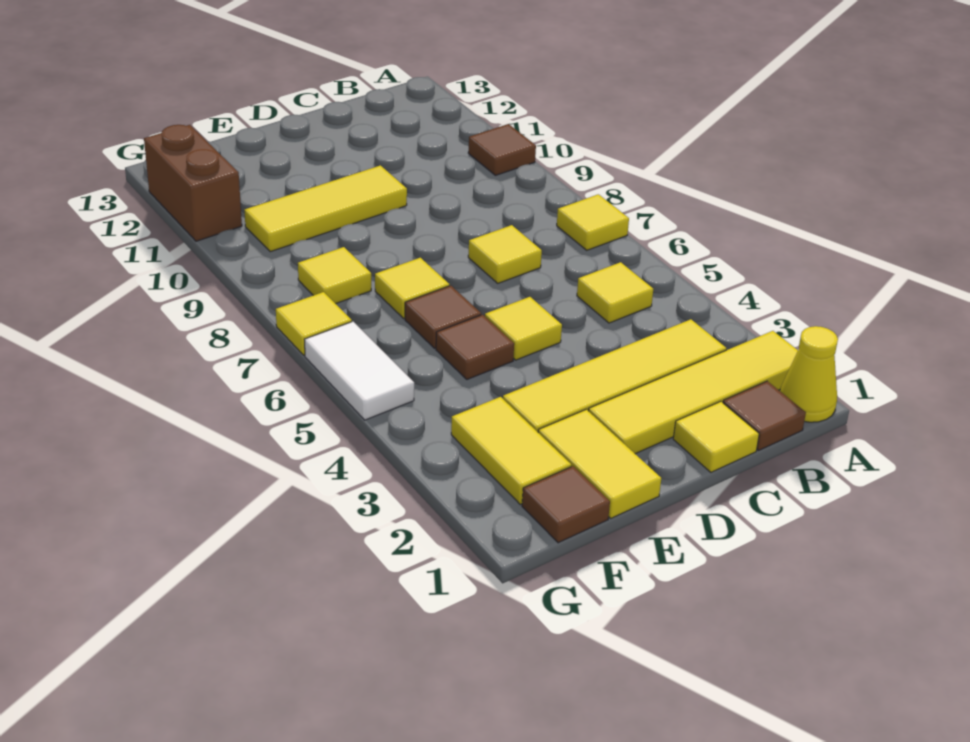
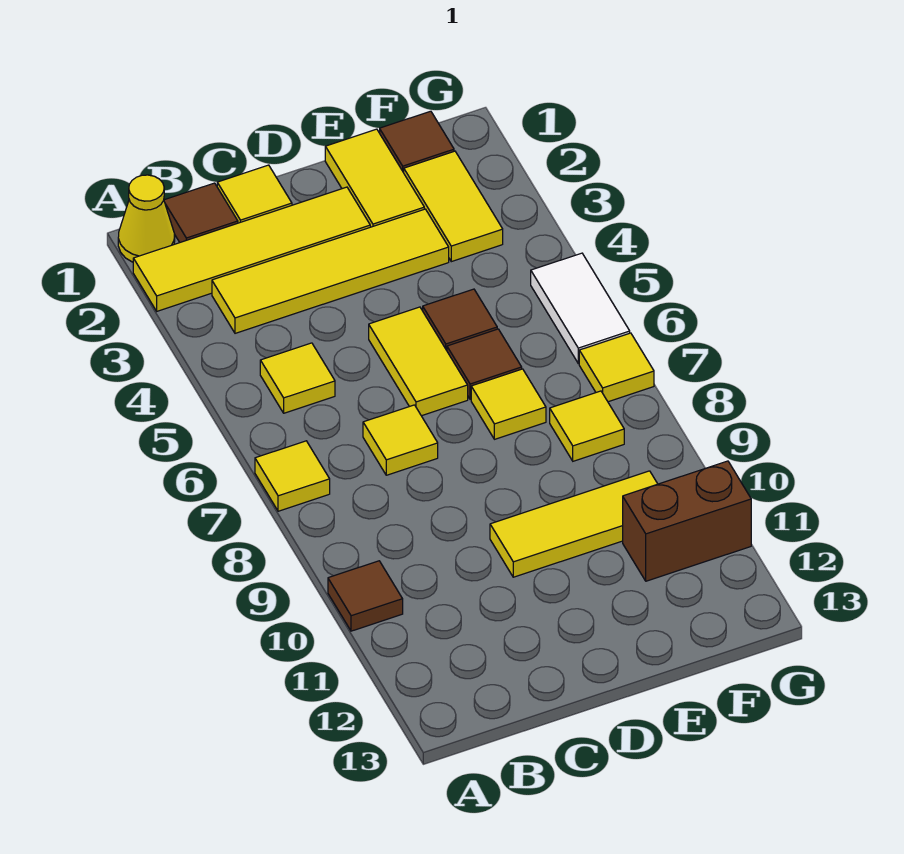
yellow tile D5 level 1 -> yellow tile D5:D6 level 1
brown brick G11:G12 level 1 -> brown brick F11:G11 level 1

